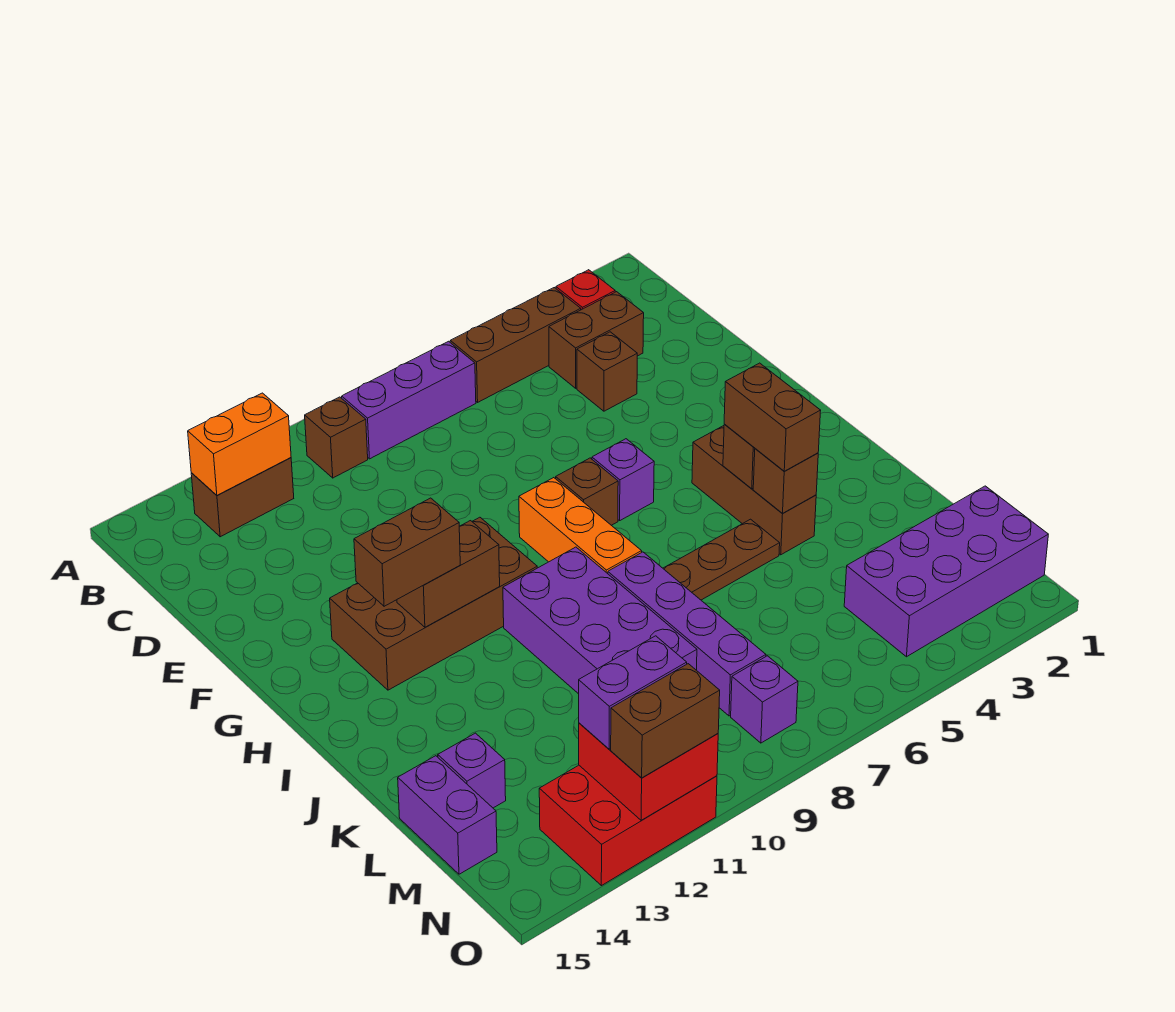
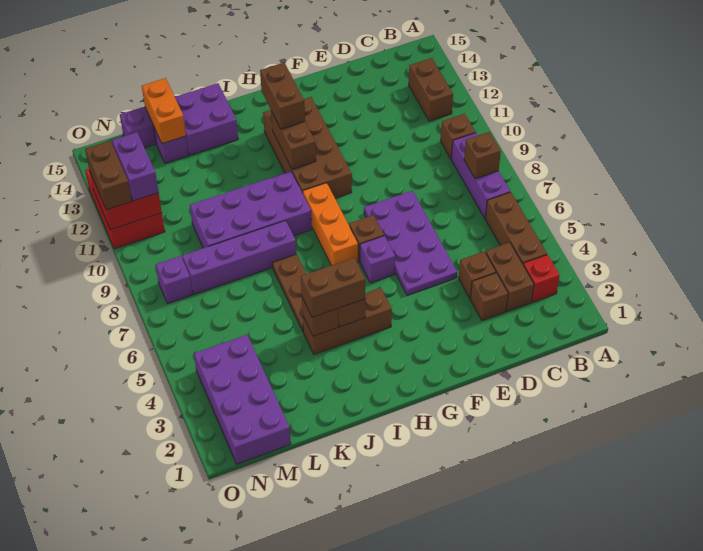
none -> brown brick B8 level 2
orange brick B12:B13 level 2 -> orange brick L14:L15 level 2
none -> brown brick D3 level 1
none -> purple plate E5:F8 level 1
orange brick G8:I8 level 1 -> orange brick H7:H9 level 1
none -> purple brick J14:K15 level 1

